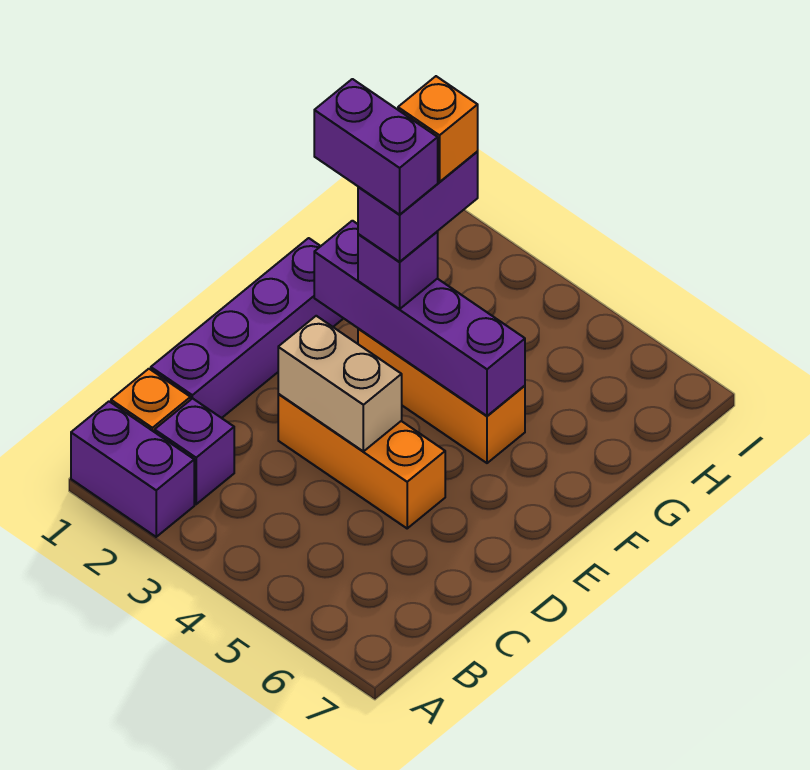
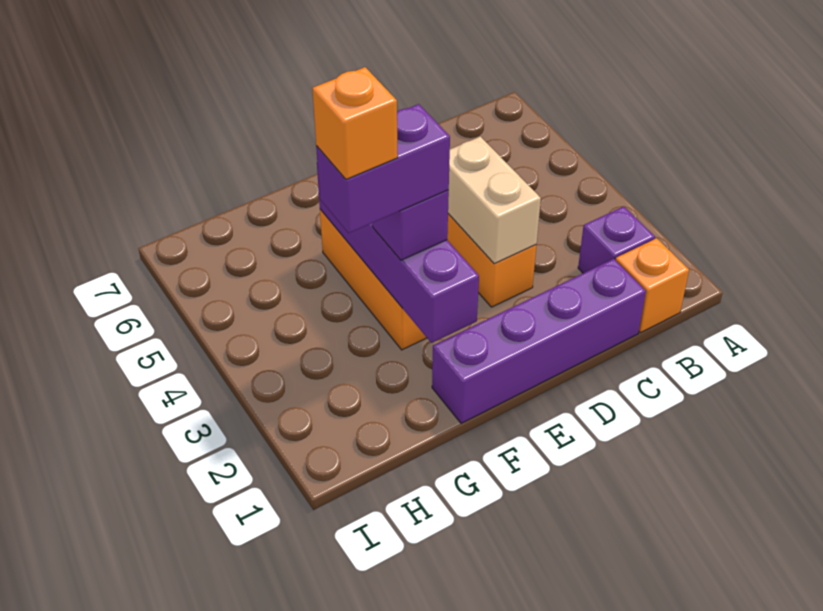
purple brick A1:A2 level 1 -> none
purple brick F2:F3 level 5 -> none

